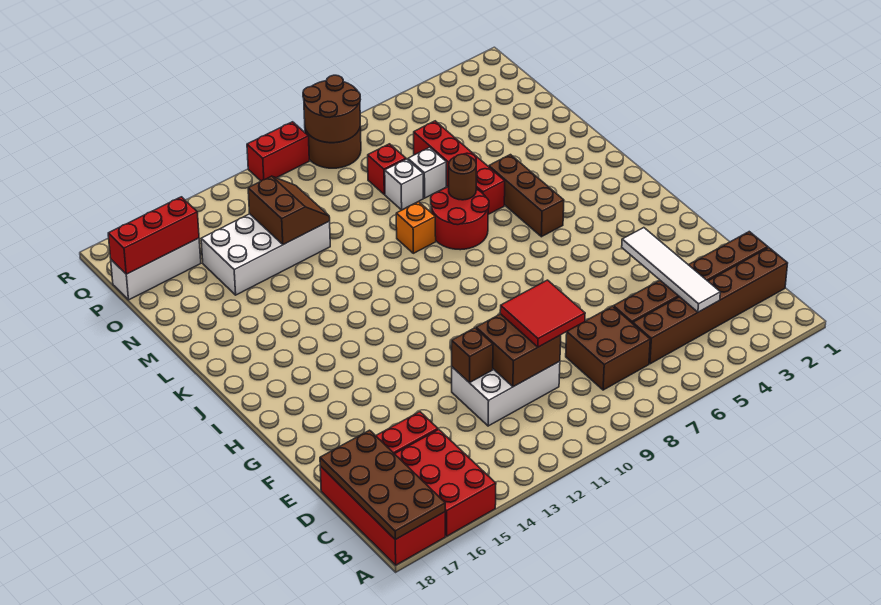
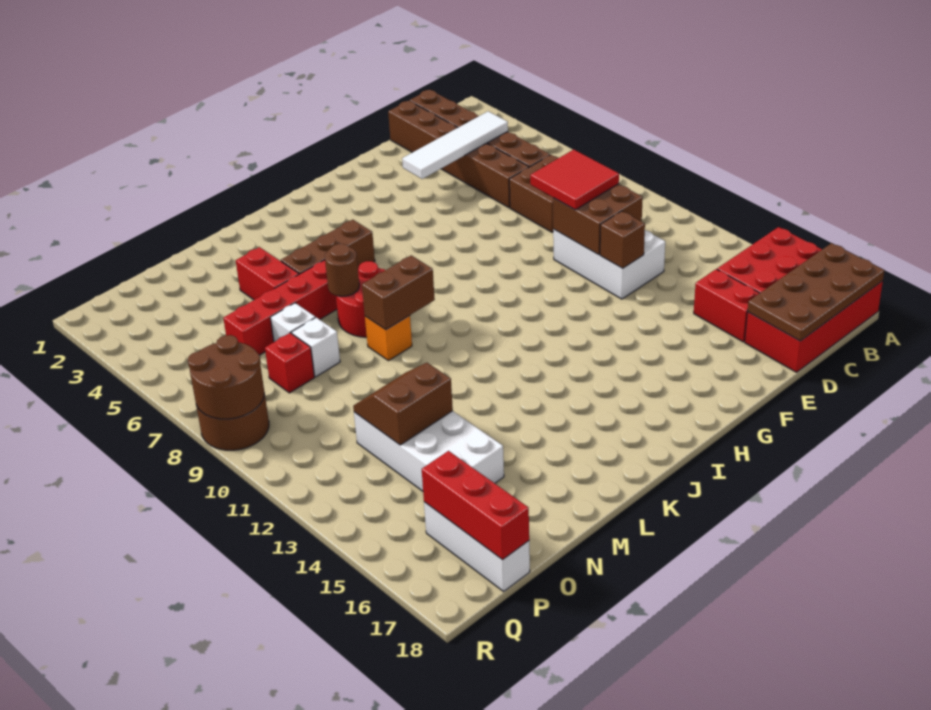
none -> brown brick K9:L9 level 2
red brick R10:R11 level 1 -> red brick M4:M5 level 1

